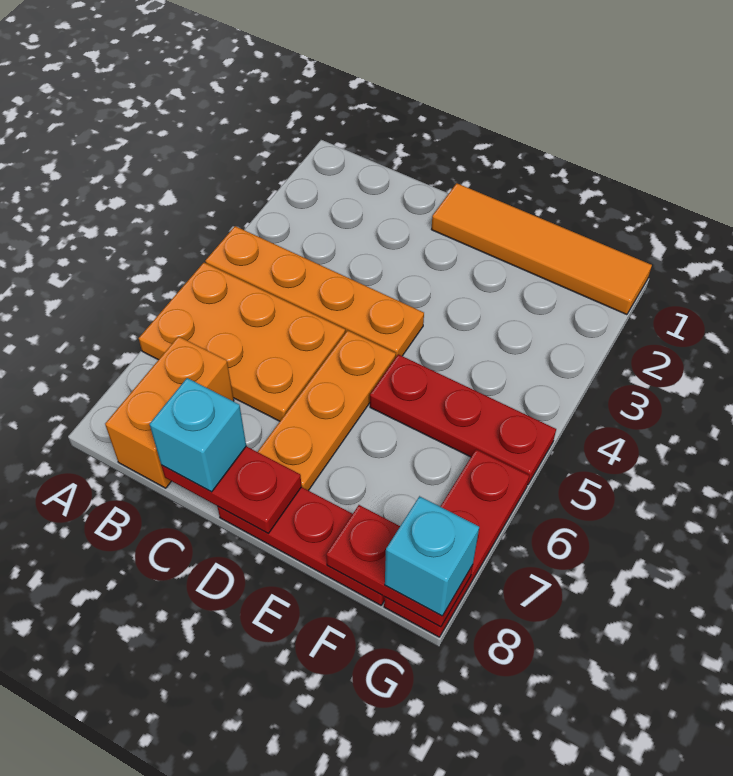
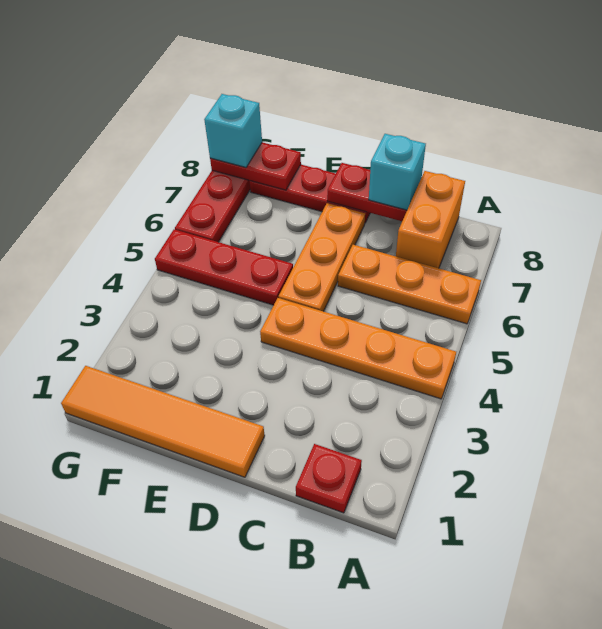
orange plate A5:C6 level 1 -> orange plate A6:C6 level 1
none -> red plate B1 level 1

